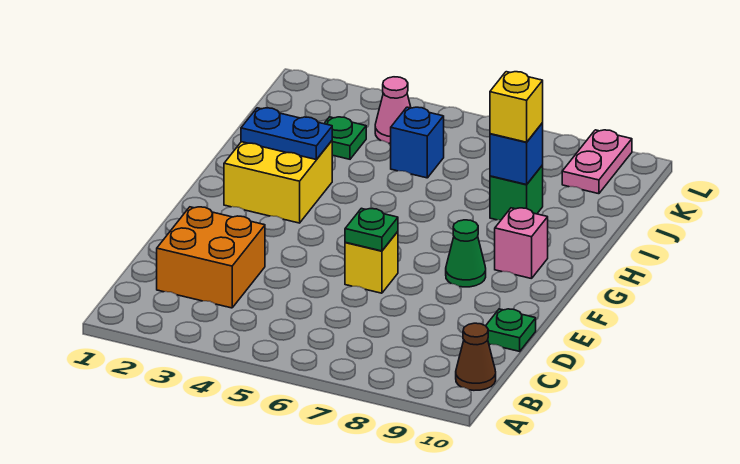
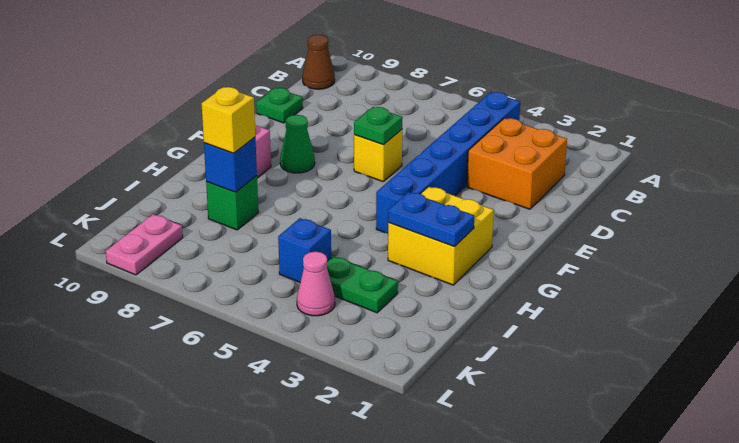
none -> blue brick B4:G4 level 1
green plate J3 level 1 -> green plate J3:J4 level 1

